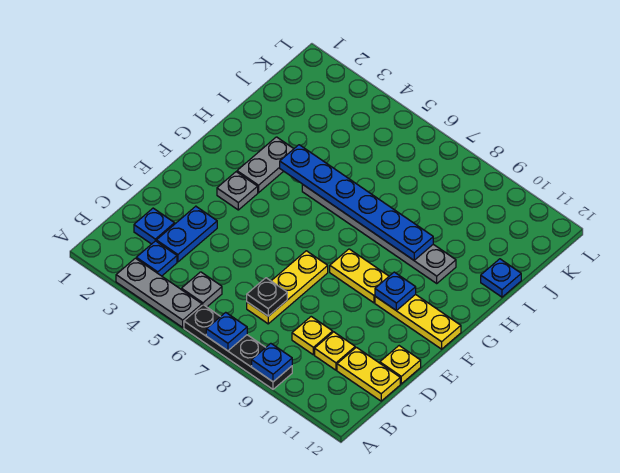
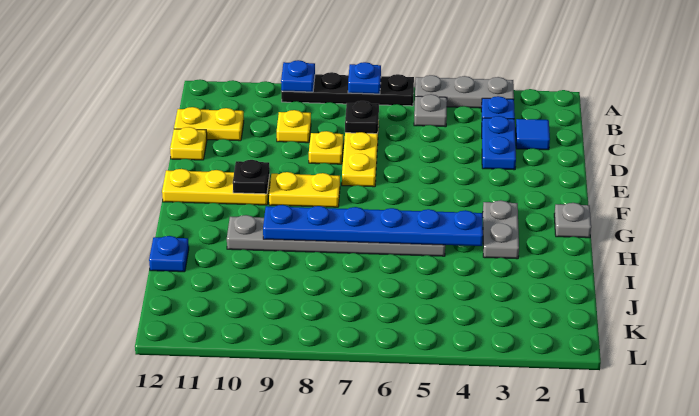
blue plate C2 level 1 -> blue tile C2 level 1
yellow plate C10 level 1 -> yellow plate D8 level 1
grey plate F3 level 1 -> grey plate G1 level 1
blue plate F10 level 2 -> black plate F10 level 2

